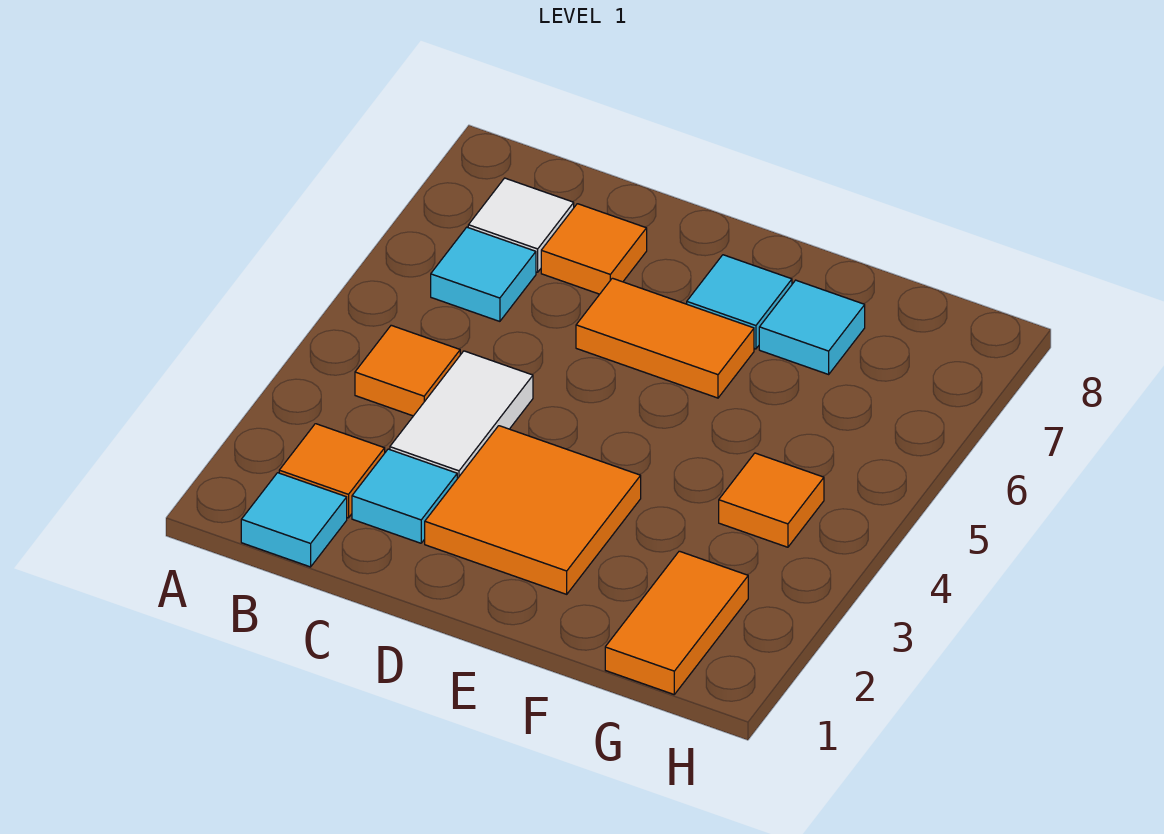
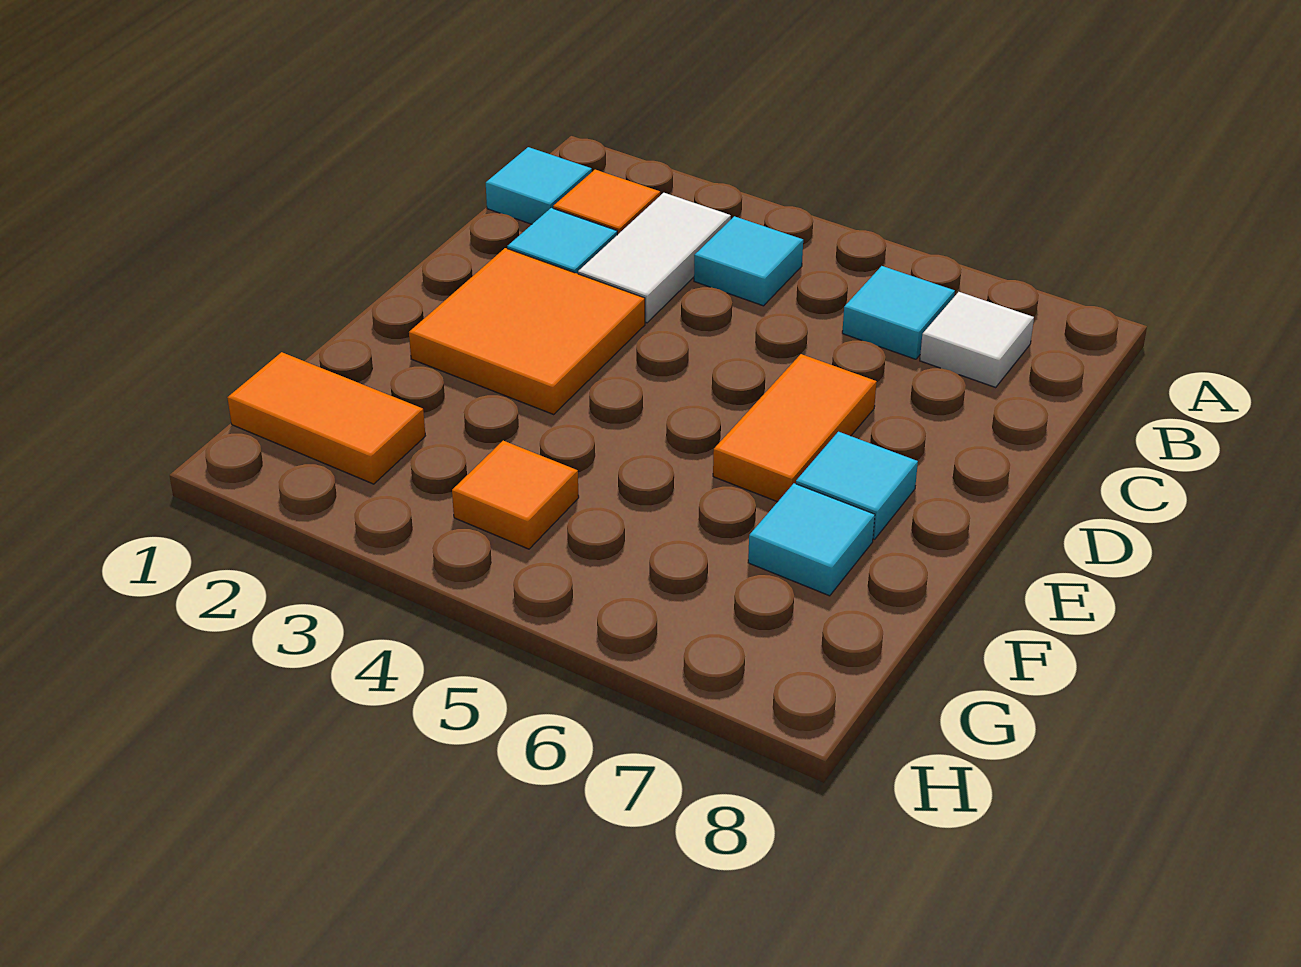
orange tile B4 level 1 -> cyan tile B4 level 1
white tile C3:C4 level 1 -> white tile B3:C3 level 1
orange tile C7 level 1 -> none

